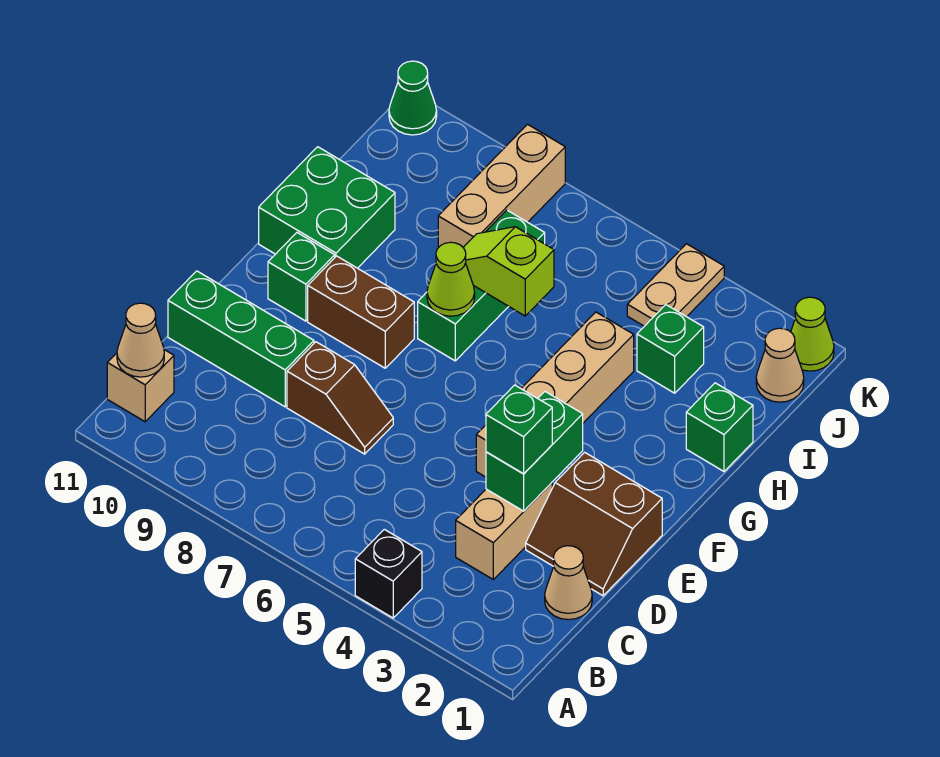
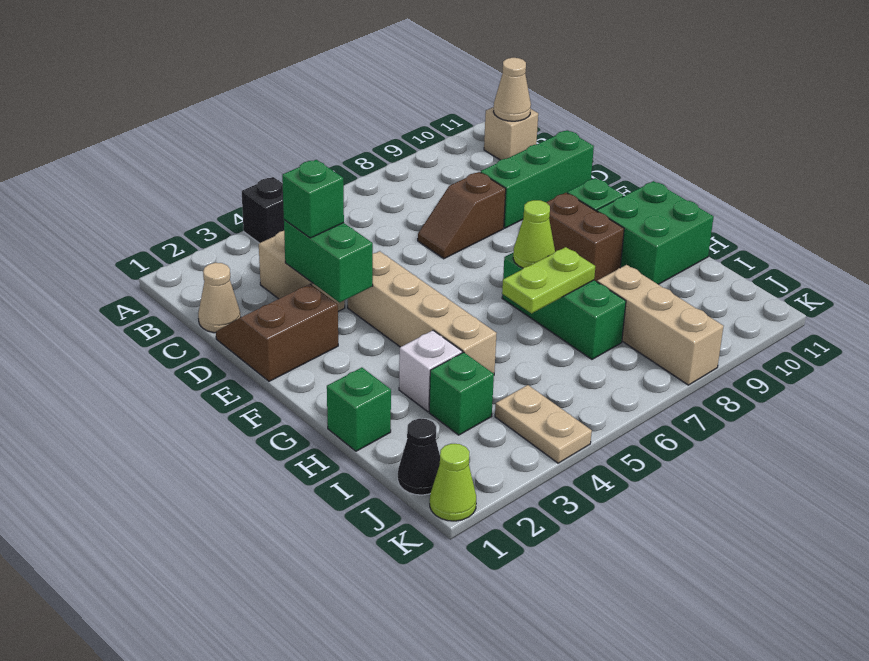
brown brick F8:F9 level 1 -> brown brick F9:G9 level 1
none -> white brick H3 level 1
lime slope H6:H7 level 2 top 6 -> lime plate H6:H7 level 2
tan cone J1 level 1 -> black cone J1 level 1
green cone K11 level 1 -> none

